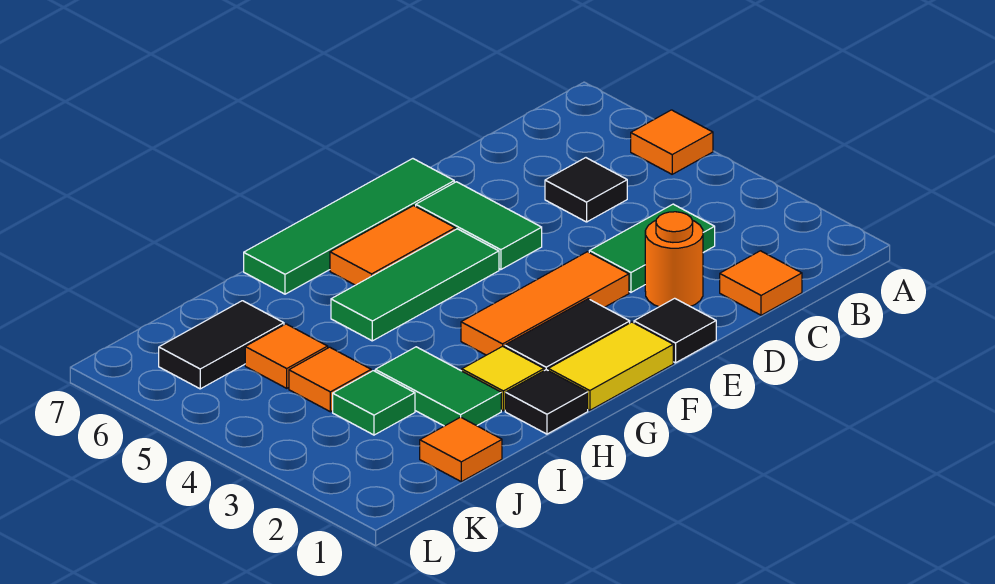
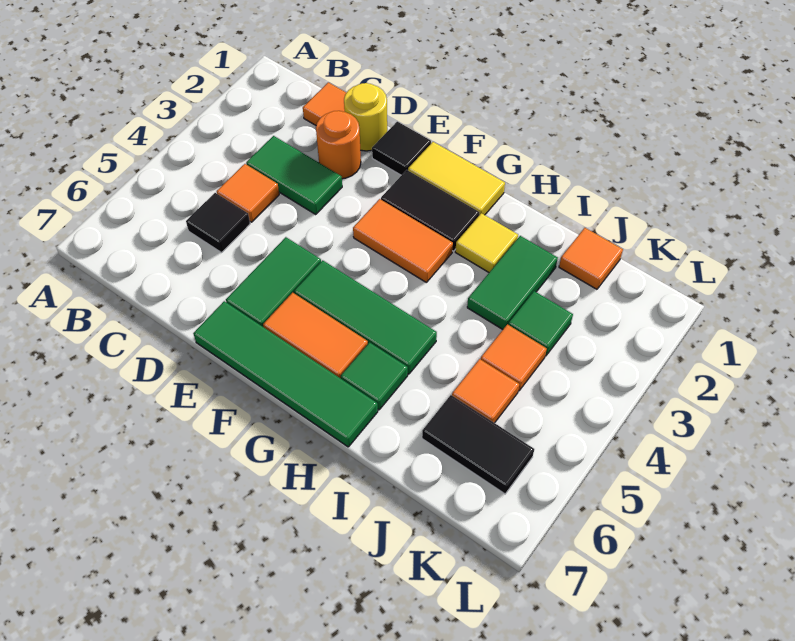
orange tile A5 level 1 -> orange tile C4 level 1
none -> yellow round brick D1 level 1
orange tile E3:G3 level 1 -> orange tile F3:G3 level 1
black tile H1 level 1 -> none
none -> green tile H6 level 1

